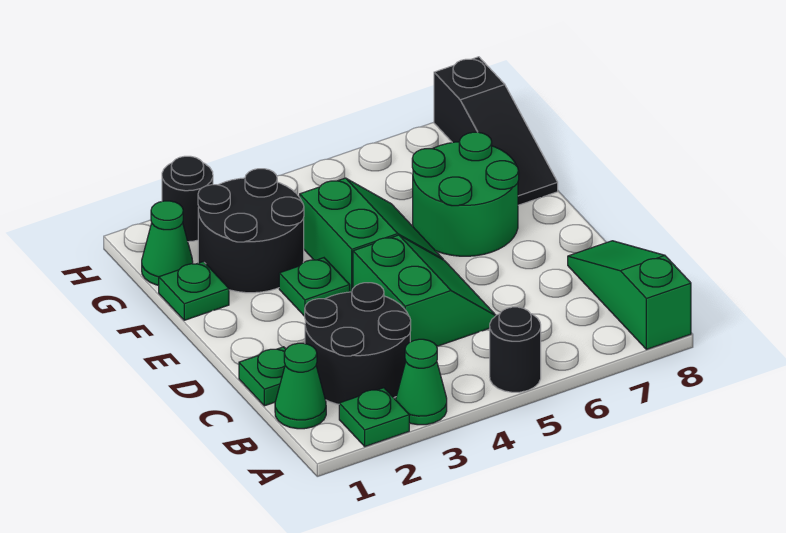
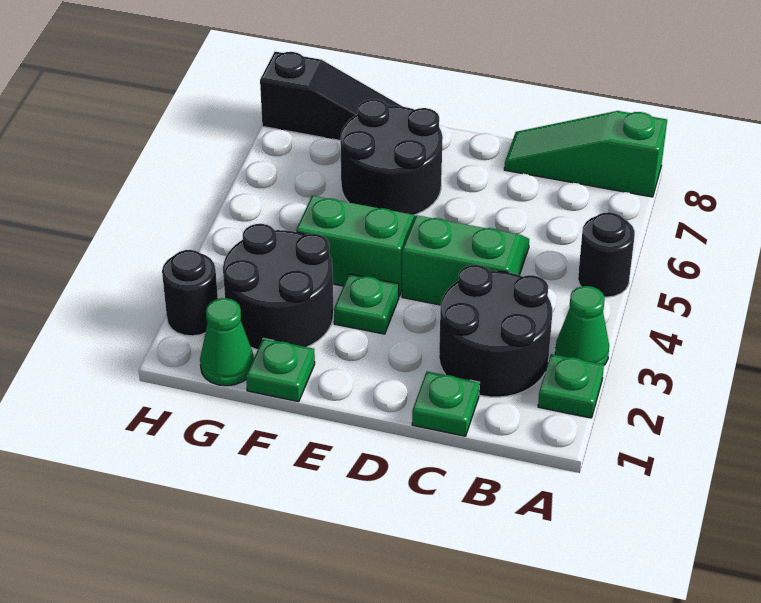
green cone B1 level 1 -> none
green round brick E6:F7 level 1 -> black round brick E6:F7 level 1

